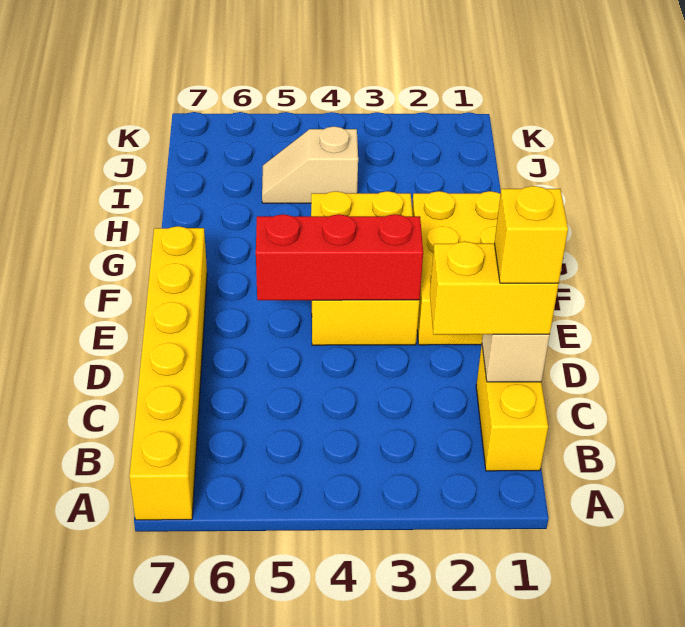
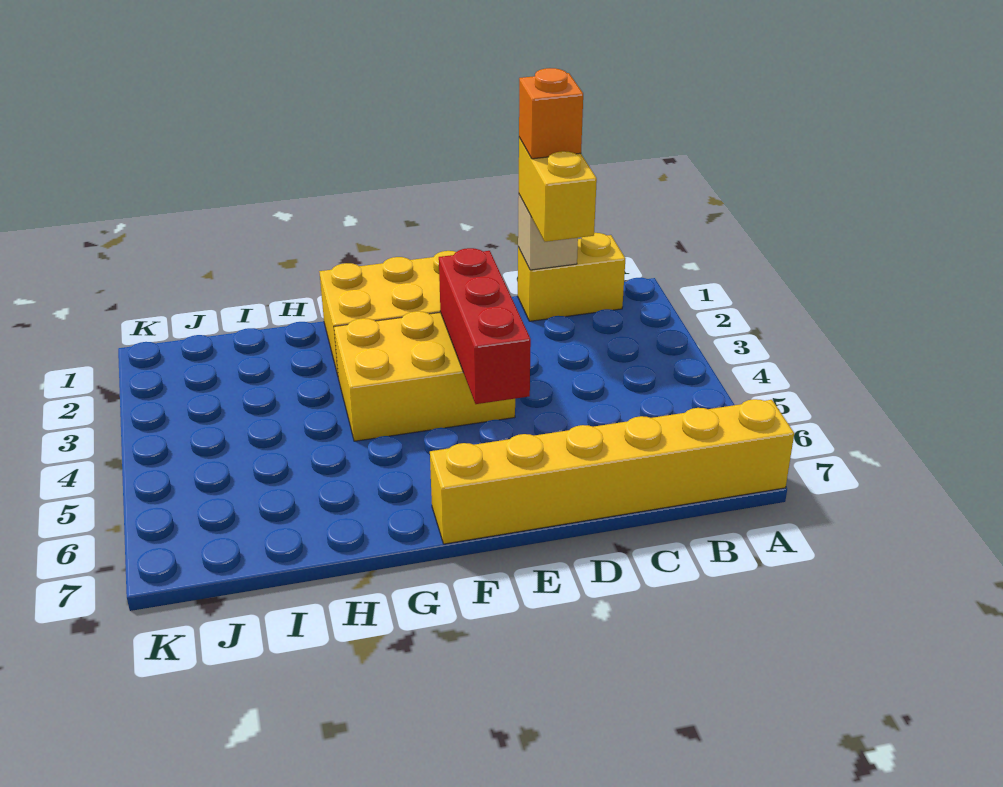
yellow brick C1 level 4 -> orange brick C1 level 4
tan slope I4:I5 level 1 top 4 -> none

